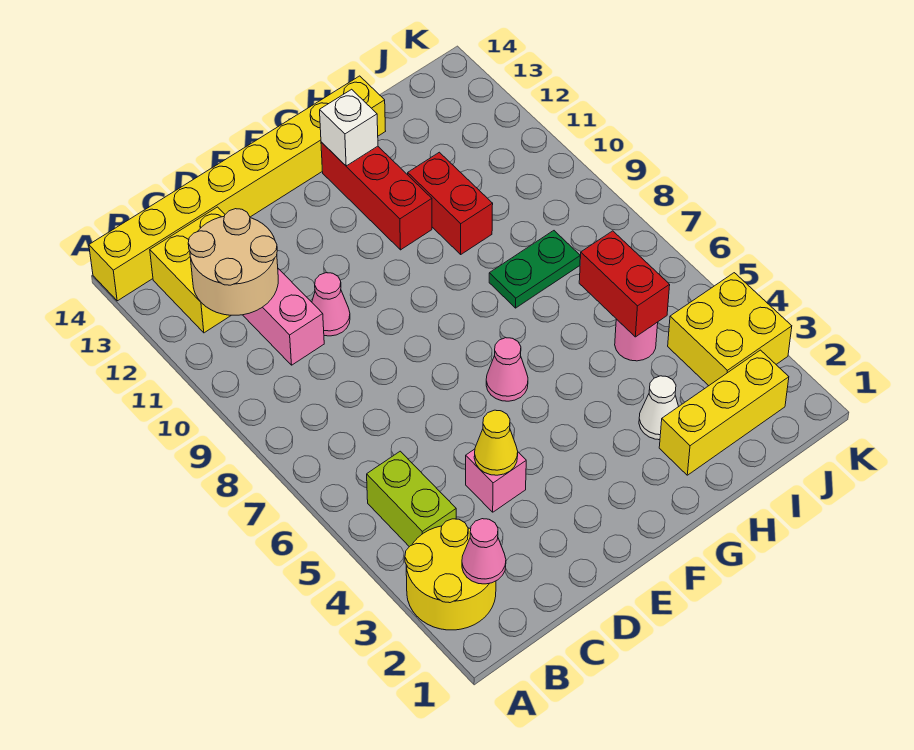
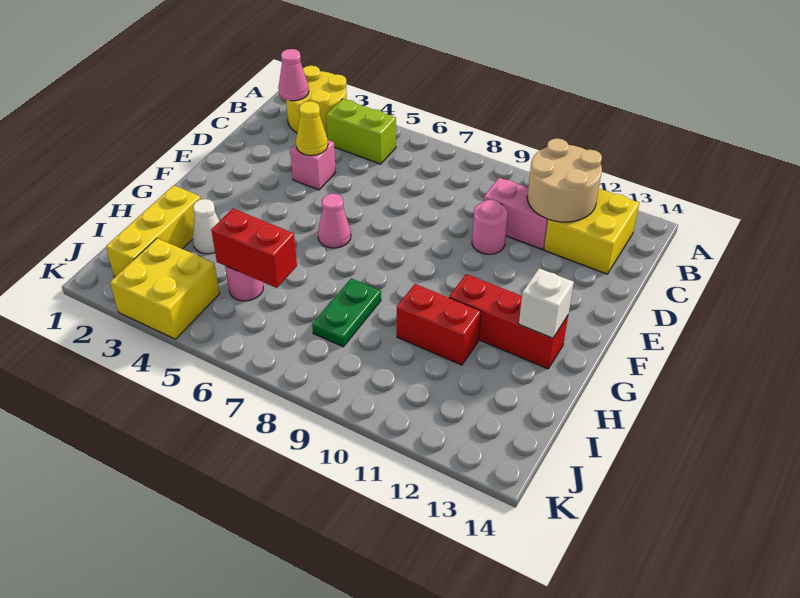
yellow brick A14:H14 level 1 -> none
pink cone D10 level 1 -> pink round brick D10 level 1

